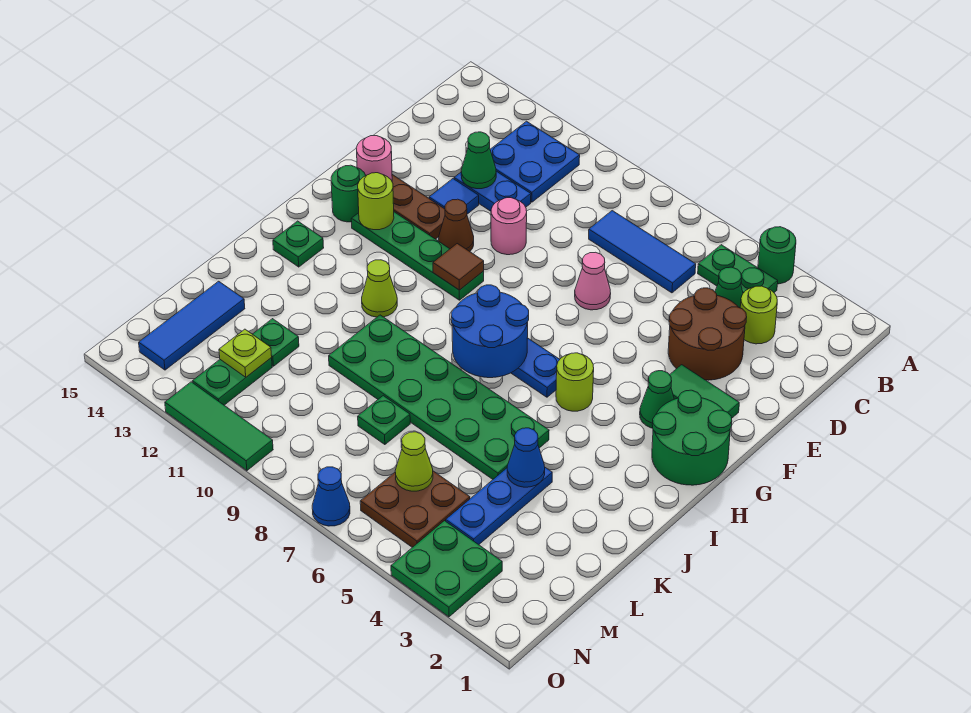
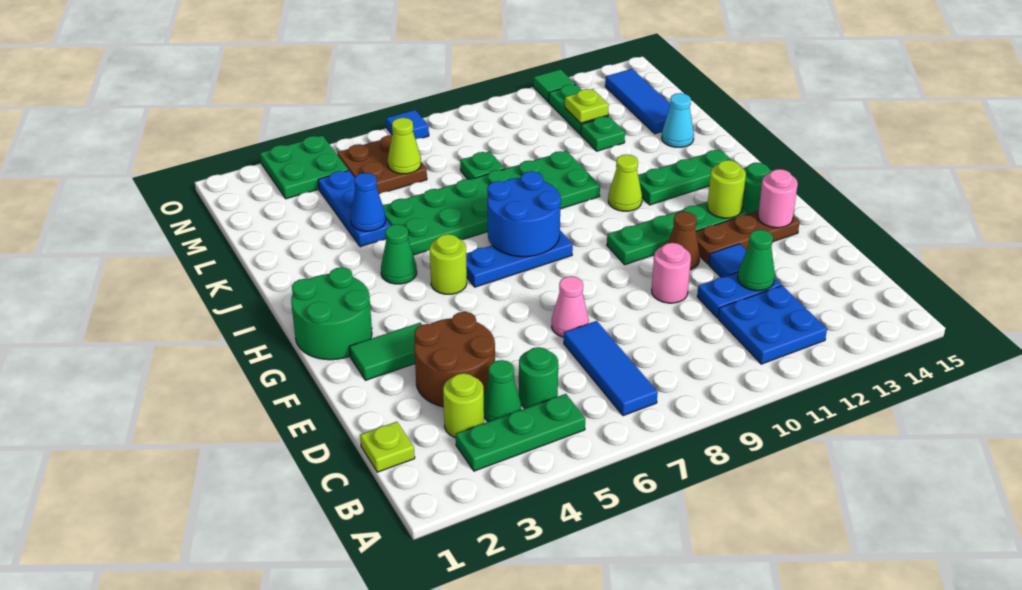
green round brick A4 level 1 -> green round brick C5 level 1
green plate B4:B5 level 1 -> green plate B3:B5 level 1
none -> lime plate C1 level 1
blue tile C6:C8 level 1 -> blue tile B7:D7 level 1
green cone G3 level 1 -> green cone I4 level 1
brown tile G10 level 2 -> none
green plate I14 level 1 -> green plate I12:I14 level 1
none -> cyan cone K14 level 1
blue cone O7 level 1 -> blue tile O7 level 1
green tile O10:O12 level 1 -> green tile O12 level 1

